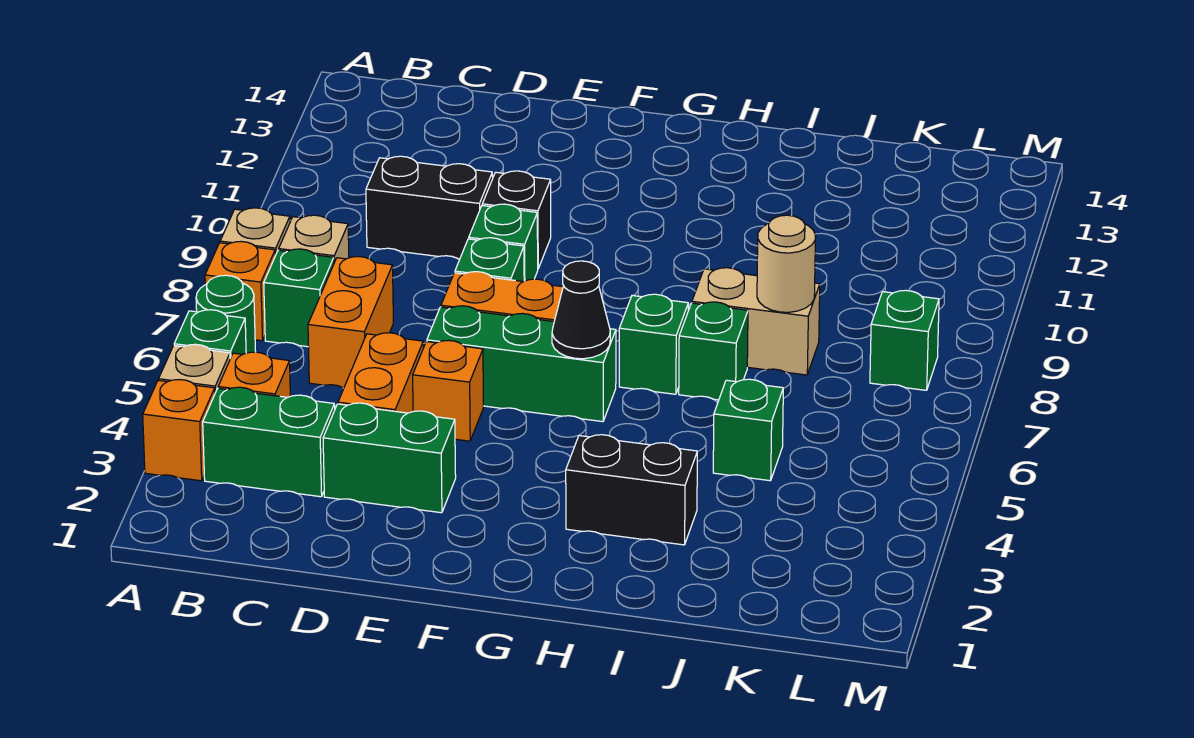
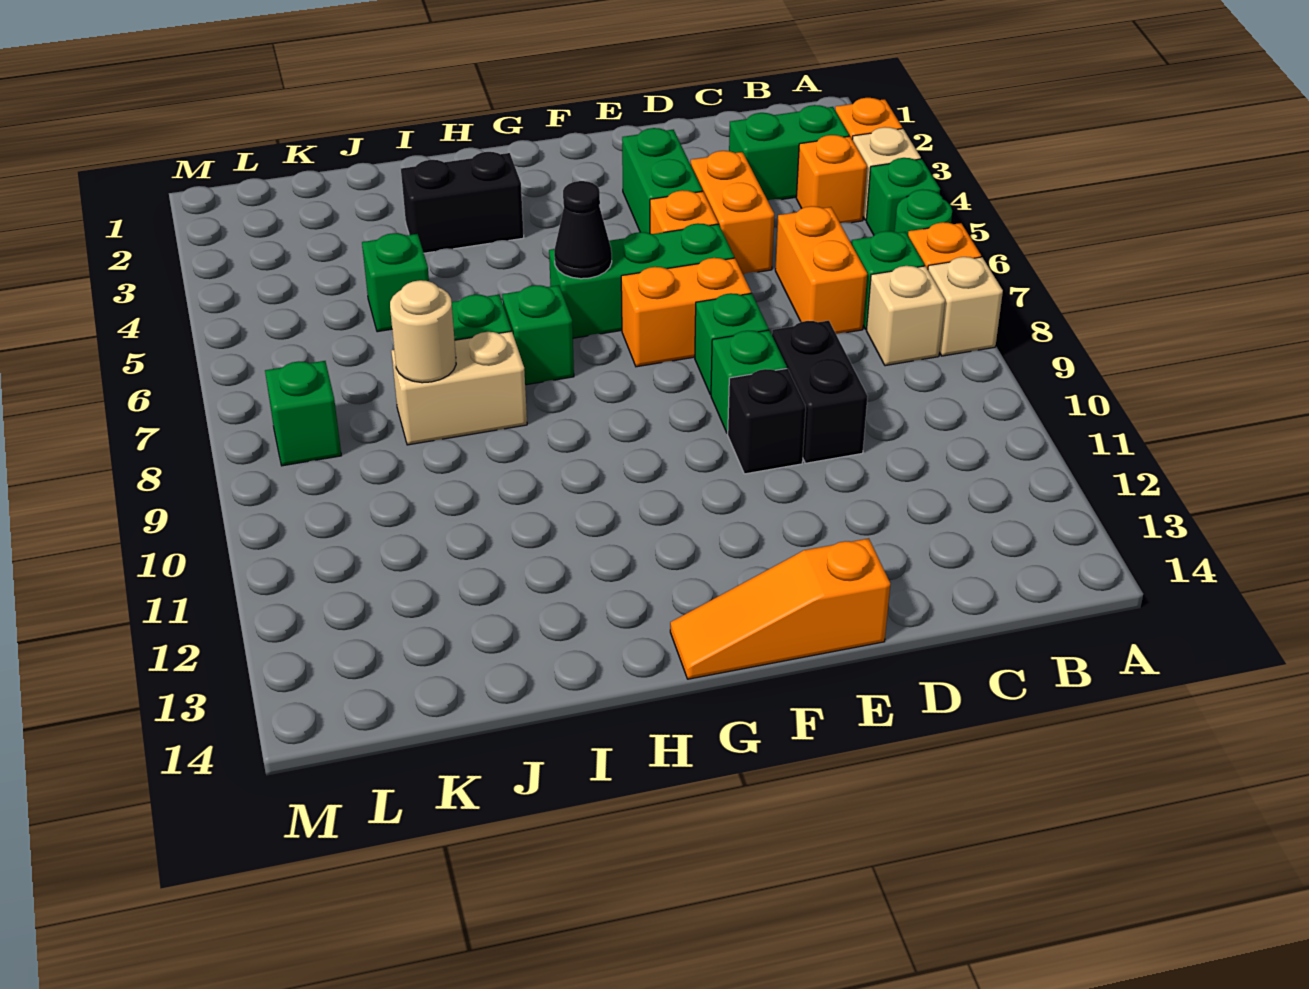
black brick C10:D10 level 1 -> black brick D9:D10 level 1
green brick D3:E3 level 1 -> green brick E3:E4 level 1
none -> orange slope E14:G14 level 1 top E

